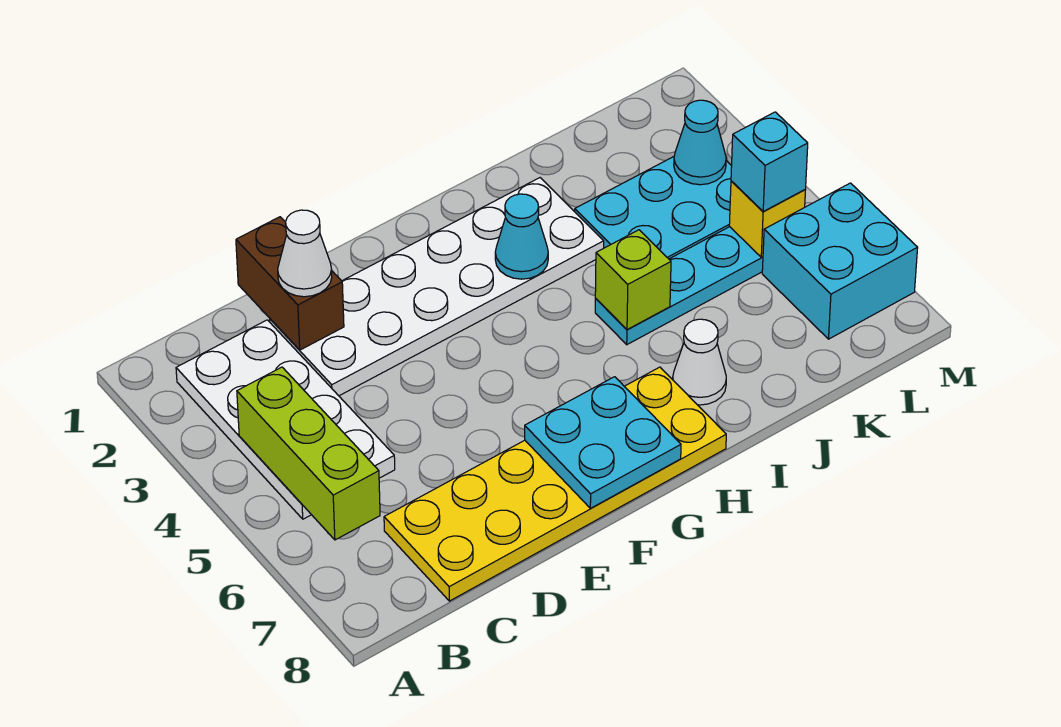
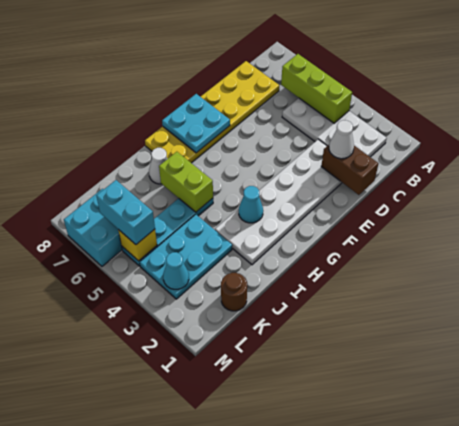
lime brick I5 level 2 -> lime brick I5:I6 level 2
none -> brown round brick K1 level 1
cyan brick L5 level 3 -> cyan brick L5:L6 level 3

